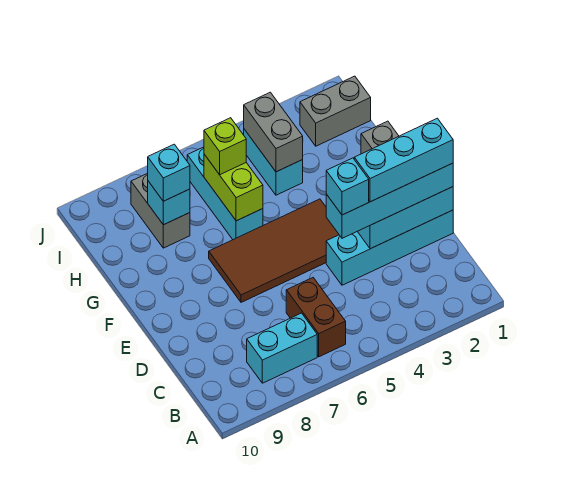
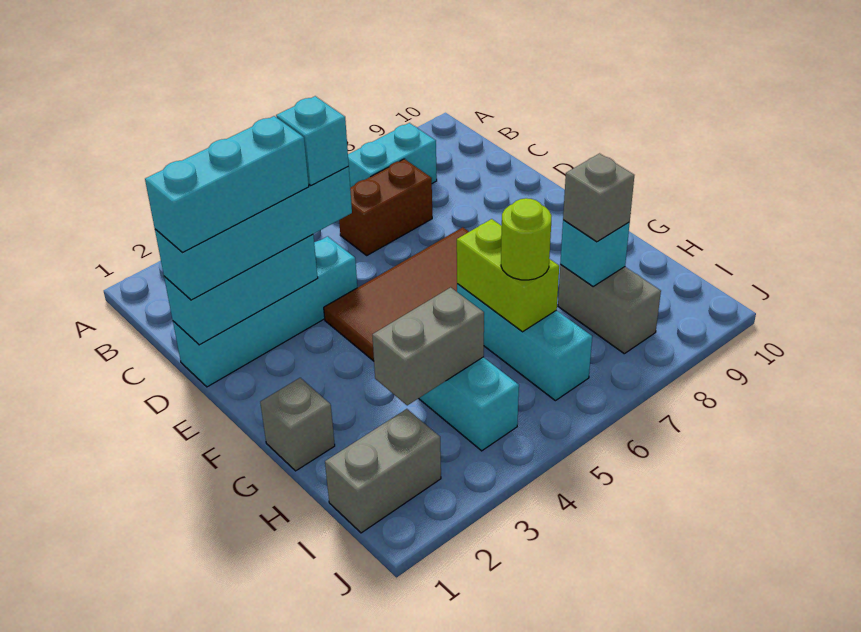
brown brick B6:C6 level 1 -> brown brick C6:C7 level 1
grey brick H4:I4 level 2 -> grey brick H3:H4 level 2
lime brick H6 level 3 -> lime round brick H6 level 3
cyan brick H8 level 3 -> grey brick H8 level 3

